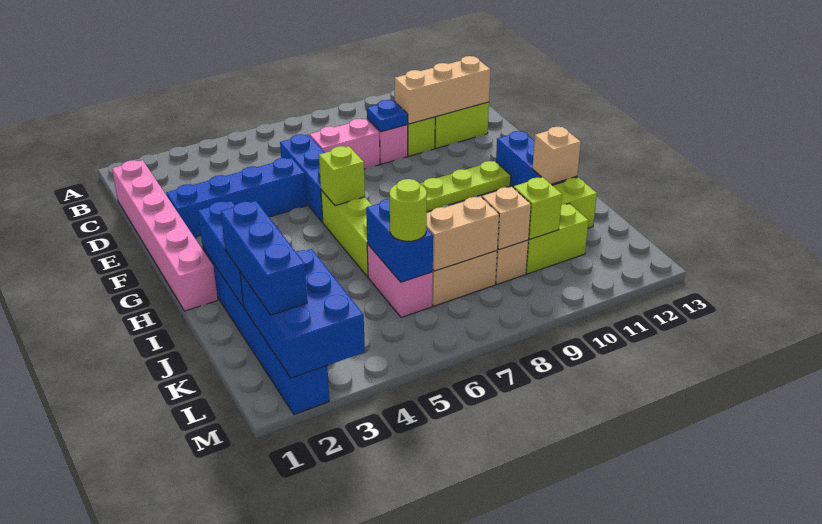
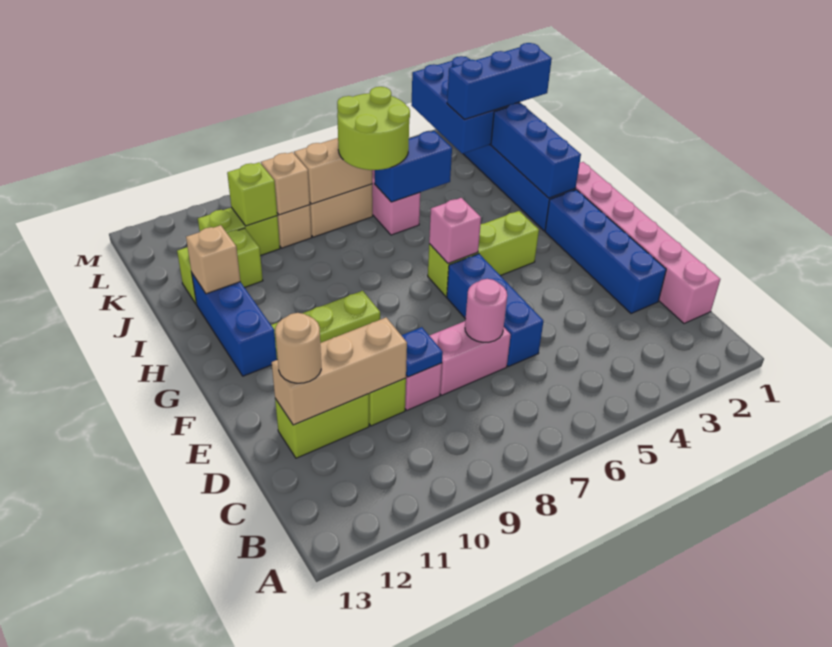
none -> pink round brick D7 level 2
none -> tan round brick D12 level 3
blue brick E2:E5 level 1 -> blue brick D2:G2 level 1
lime brick G6:I6 level 1 -> lime brick G4:G6 level 1
lime brick G6 level 2 -> pink brick G6 level 2
blue brick J2:L2 level 3 -> blue brick K1:K3 level 3
blue brick J6:K6 level 2 -> blue brick J5:J6 level 2
lime round brick K6 level 3 -> lime round brick J6:K7 level 3

